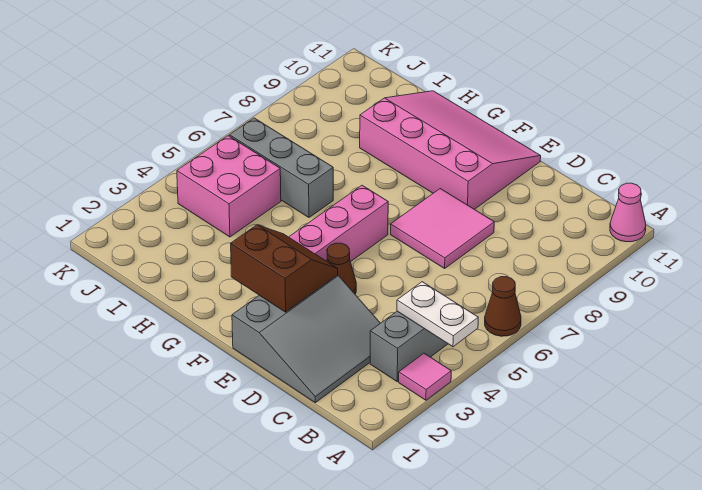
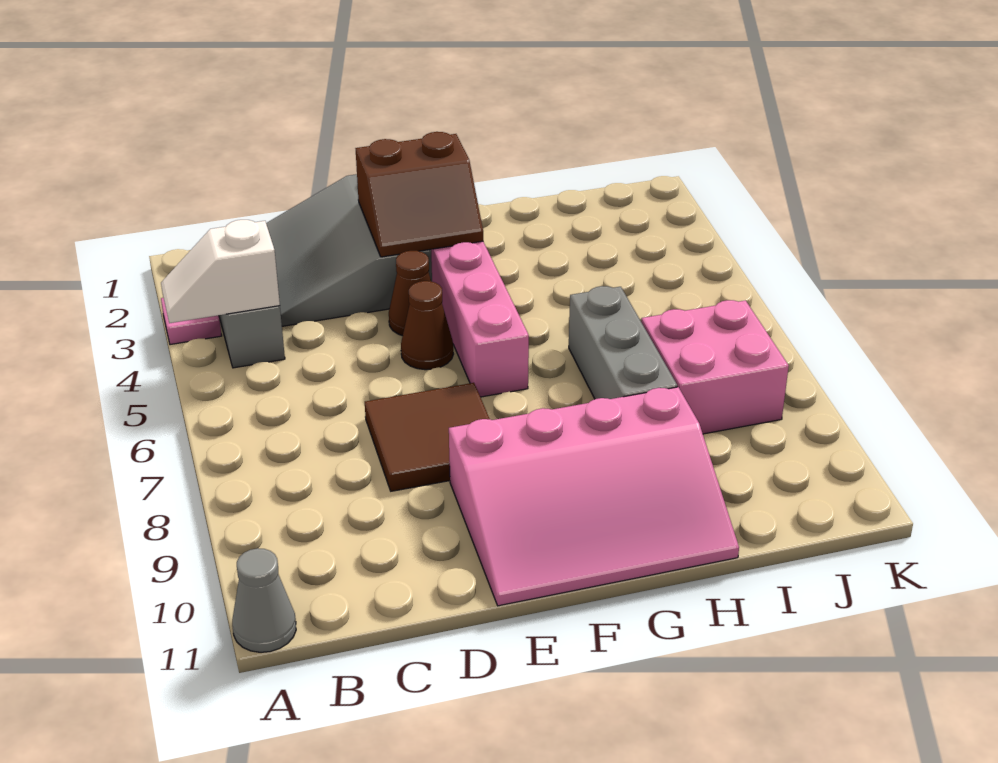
white plate A4:B4 level 2 -> white slope A4:B4 level 2 top B
brown cone A6 level 1 -> brown cone E5 level 1
pink cone A11 level 1 -> grey cone A11 level 1
pink tile D7:E8 level 1 -> brown tile D7:E8 level 1
grey brick H6:J6 level 1 -> grey brick H6:H8 level 1
pink brick I4:J5 level 1 -> pink brick I7:J8 level 1

